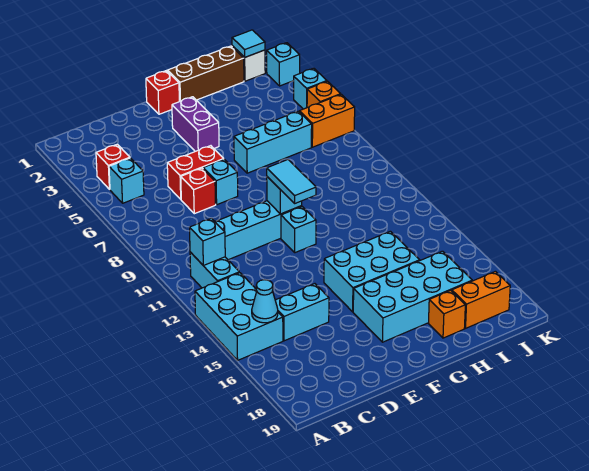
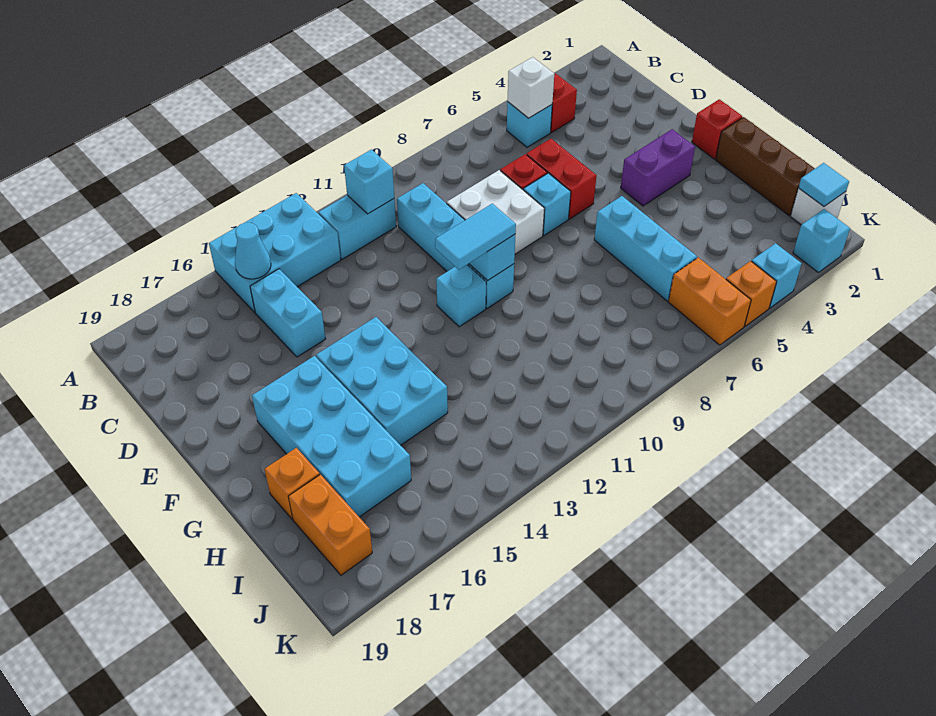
none -> white brick B5 level 2
none -> white brick D8:E9 level 1

